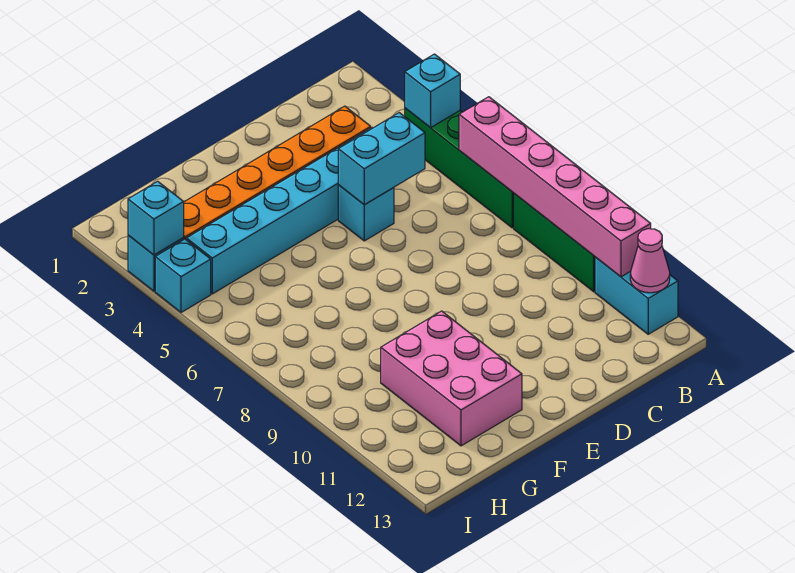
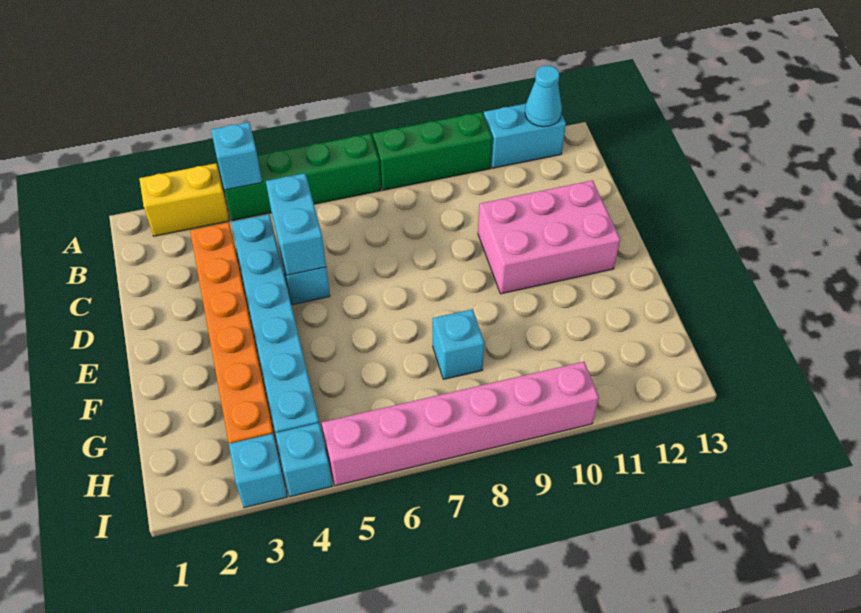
none -> yellow brick A2:A3 level 1
pink brick A6:A11 level 2 -> pink brick I5:I10 level 1
pink cone A12 level 2 -> cyan cone A12 level 2
pink brick F10:G12 level 1 -> pink brick D10:E12 level 1
cyan brick I3 level 2 -> cyan brick G8 level 1

